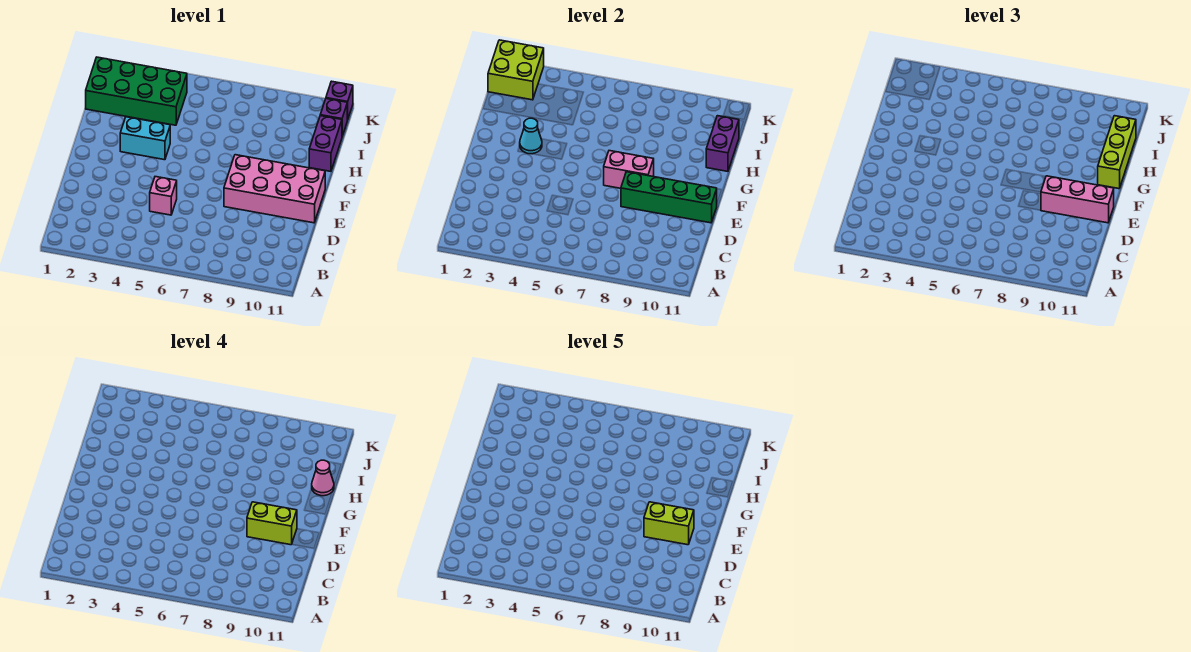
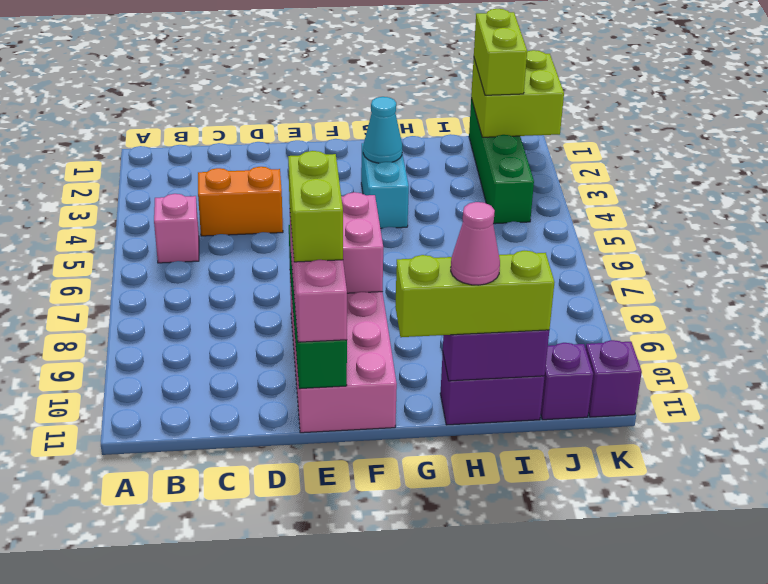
none -> orange brick C4:D4 level 1
pink brick D5 level 1 -> pink brick B5 level 1
lime brick E9:E10 level 5 -> lime brick J1:J2 level 3
green brick I1:J4 level 1 -> green brick J1:J4 level 1

